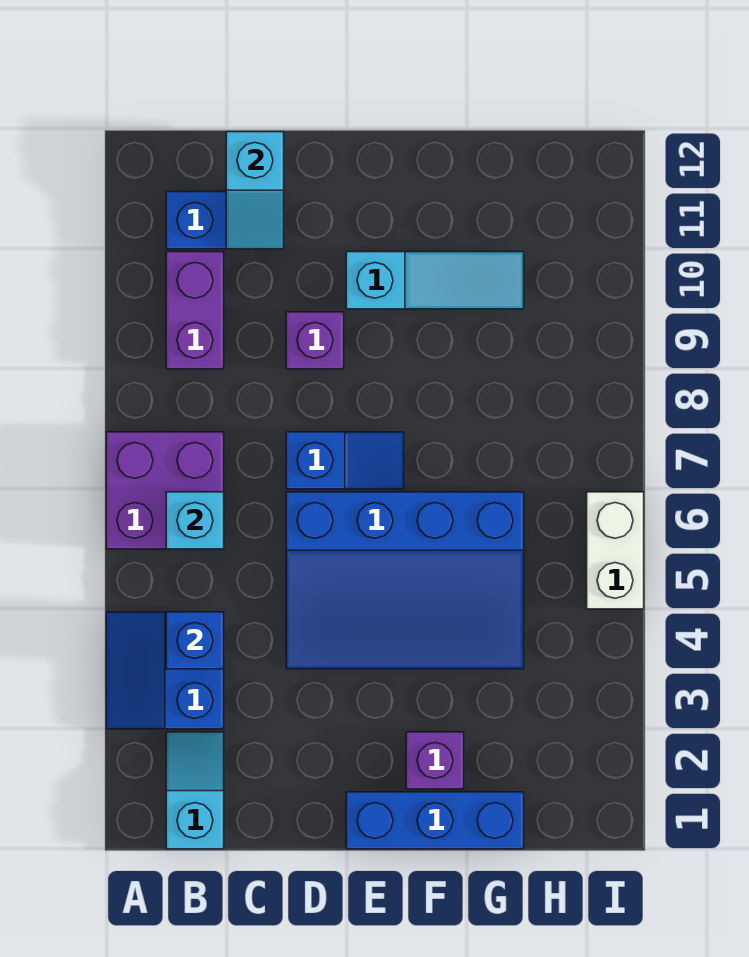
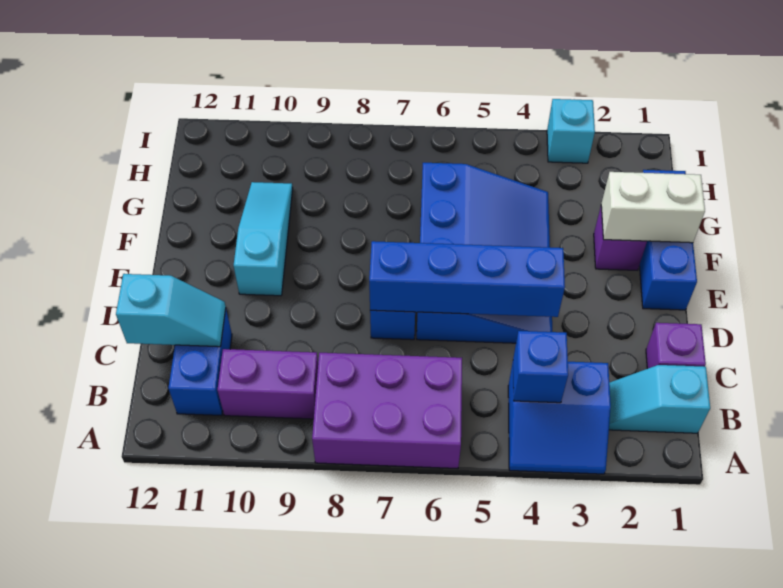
purple brick A6:B7 level 1 -> purple brick A6:B8 level 1
cyan brick B6 level 2 -> cyan brick I3 level 1
none -> blue brick D4:D7 level 2
purple brick D9 level 1 -> purple brick C1 level 1
white brick I5:I6 level 1 -> white brick F1:F2 level 2

